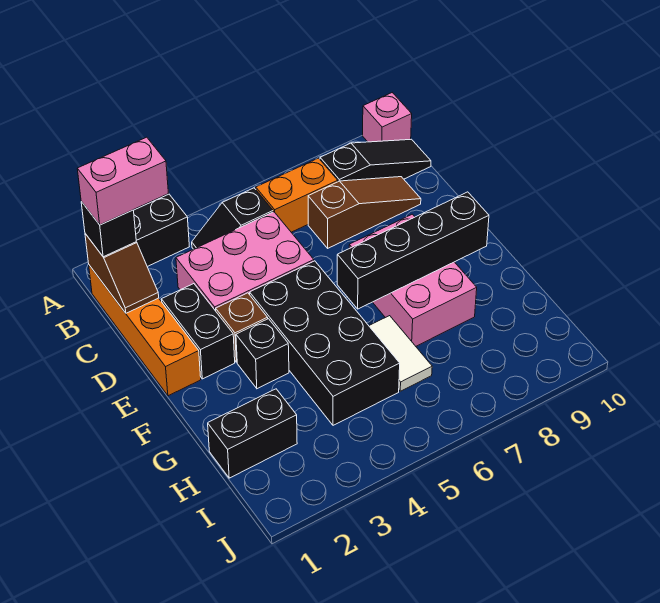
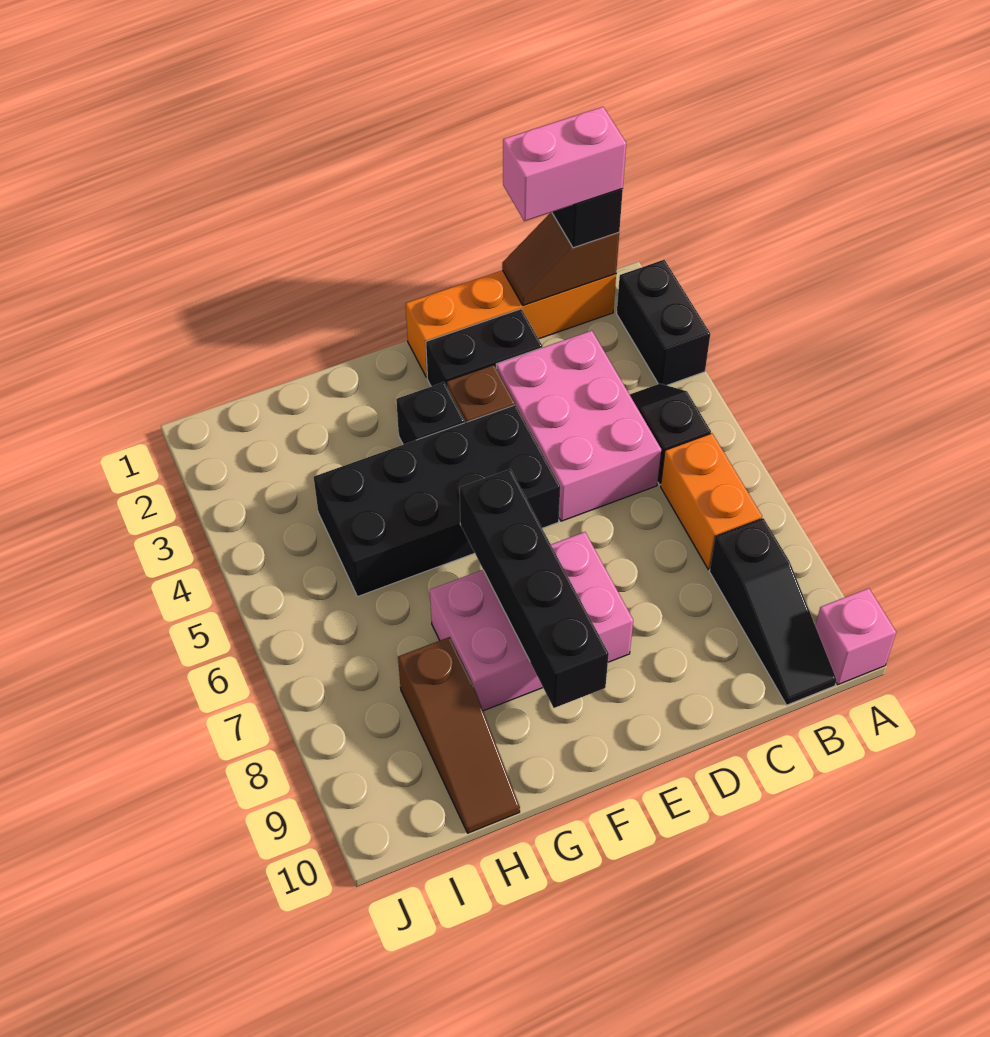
pink brick B1:B2 level 4 -> pink brick B1:C1 level 4
brown slope C7:C9 level 1 top 7 -> brown slope H8:H10 level 1 top 8
white tile G6:H6 level 1 -> none
black brick H1:H2 level 1 -> none

